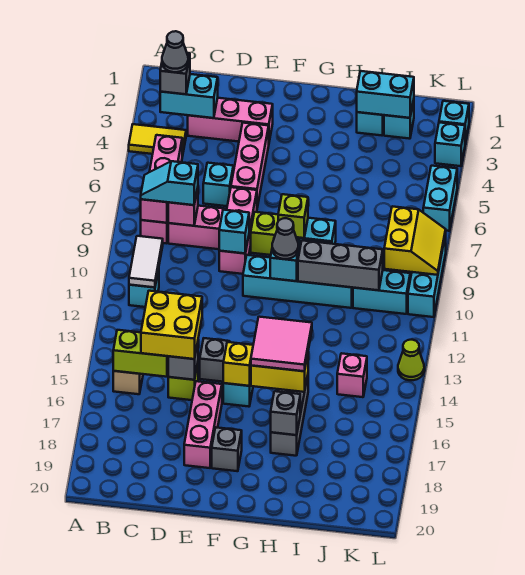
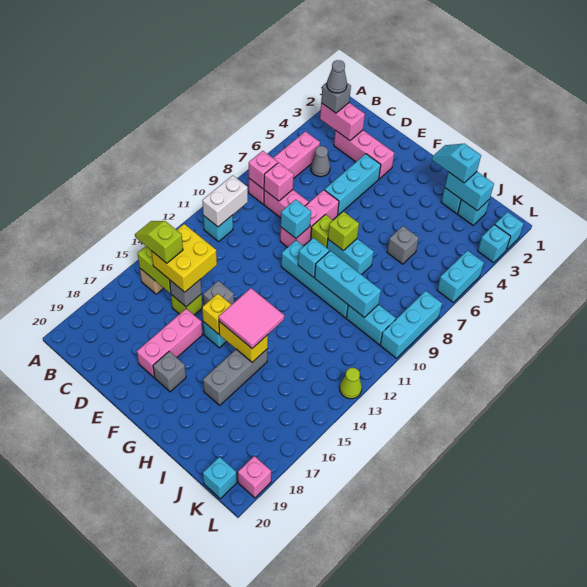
yellow tile A4:B4 level 1 -> none
cyan brick B3:C3 level 2 -> pink brick B3:C3 level 2
cyan slope B8:C8 level 3 top C -> cyan slope H2:I2 level 3 top I
white tile B10:B11 level 2 -> white brick B10:B11 level 2
none -> lime slope B15:C15 level 4 top C
cyan brick D6 level 1 -> cyan brick K20 level 1
pink brick E4:E6 level 1 -> cyan brick E4:E6 level 1
grey cone G10 level 3 -> grey cone C5 level 1
grey brick H10:J10 level 2 -> cyan brick H10:J10 level 2
grey brick H17 level 2 -> grey brick I6 level 1
pink brick J14 level 1 -> pink brick L19 level 1
yellow slope K8:L9 level 2 top K -> none

